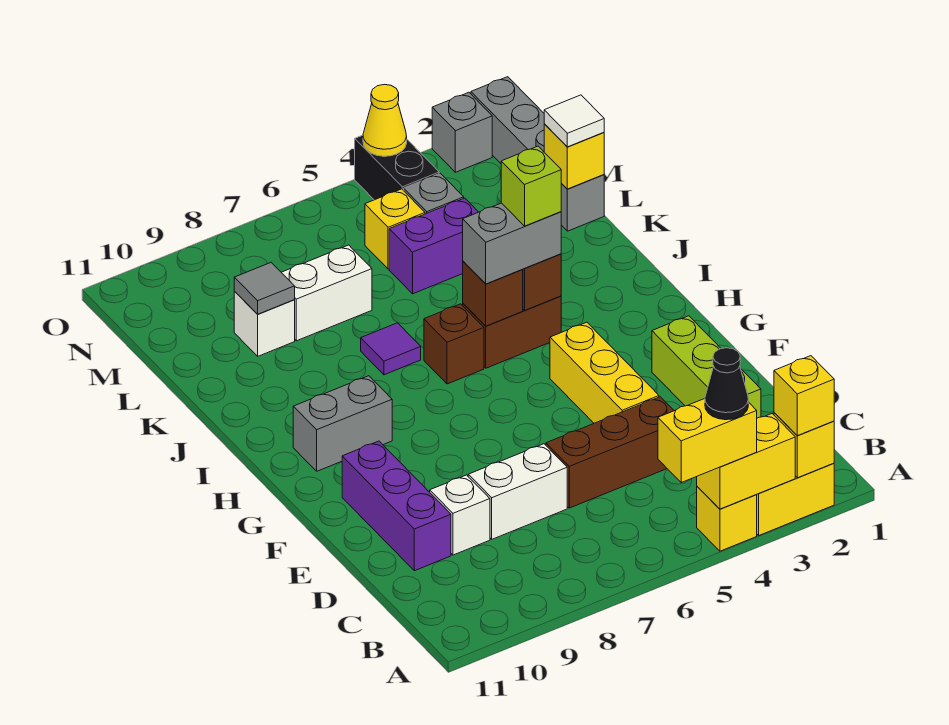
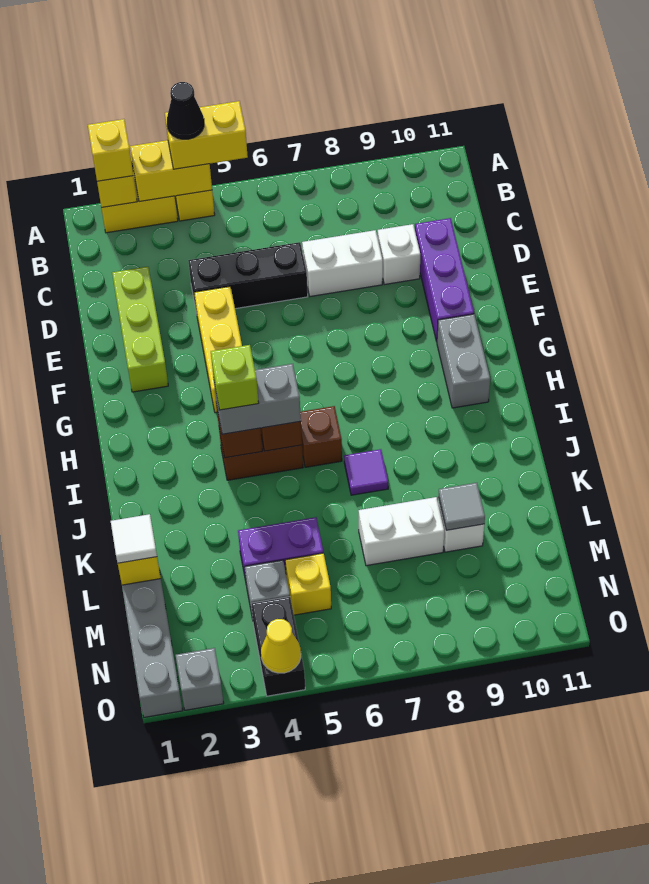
brown brick D4:D6 level 1 -> black brick D4:D6 level 1
grey brick H9:H10 level 1 -> grey brick G10:H10 level 1

